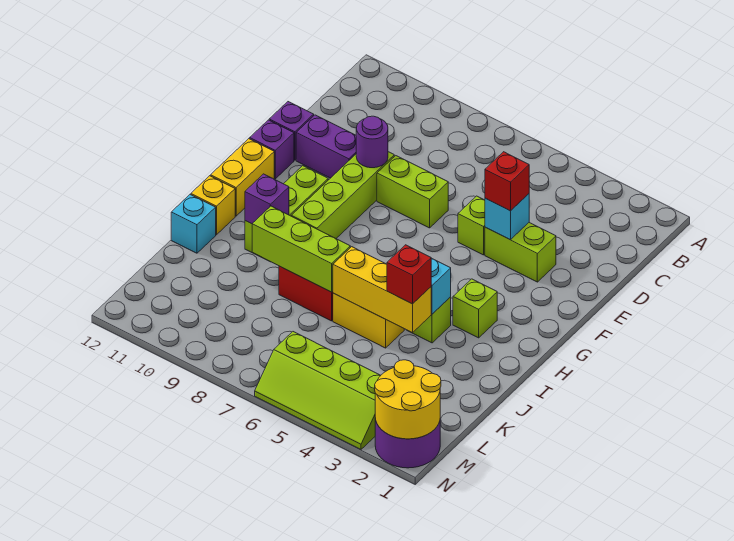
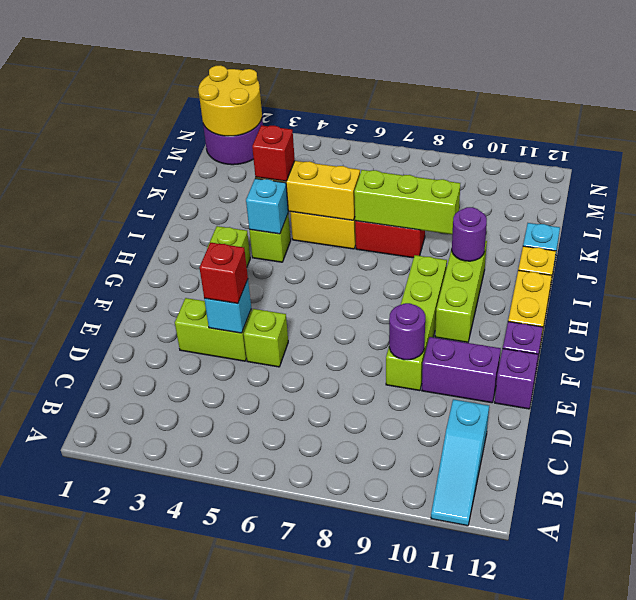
none -> cyan slope A11:C11 level 1 top C
lime brick E7:E8 level 1 -> none
purple brick I10 level 2 -> purple round brick I10 level 2
lime slope M3:N6 level 1 top M -> none

